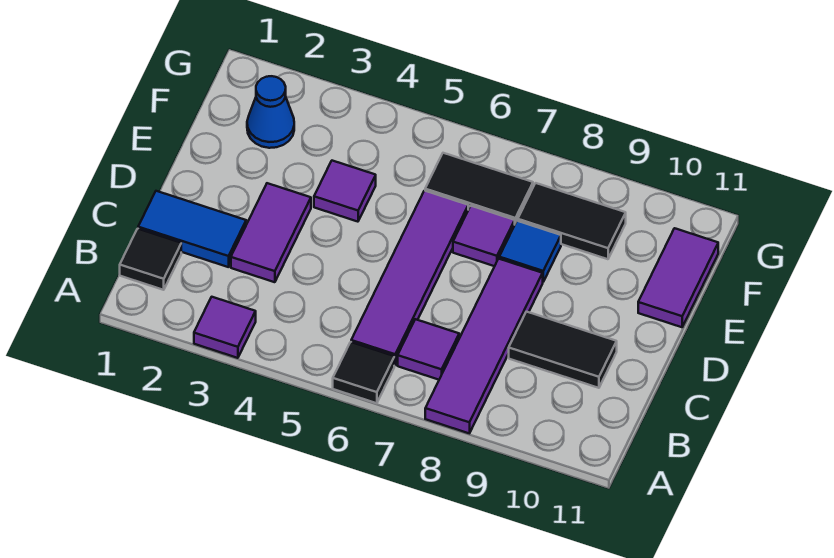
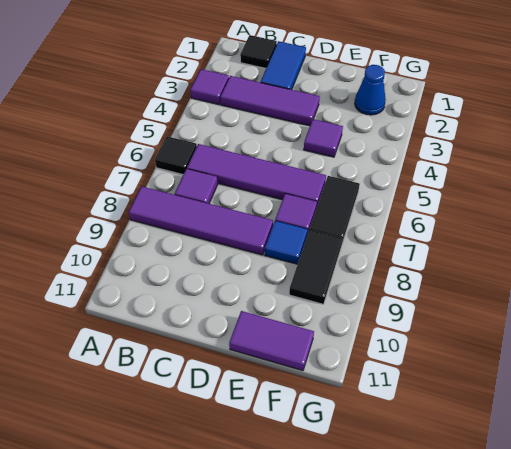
purple tile C3:D3 level 1 -> purple tile B3:D3 level 1
black tile C9:C10 level 1 -> none

